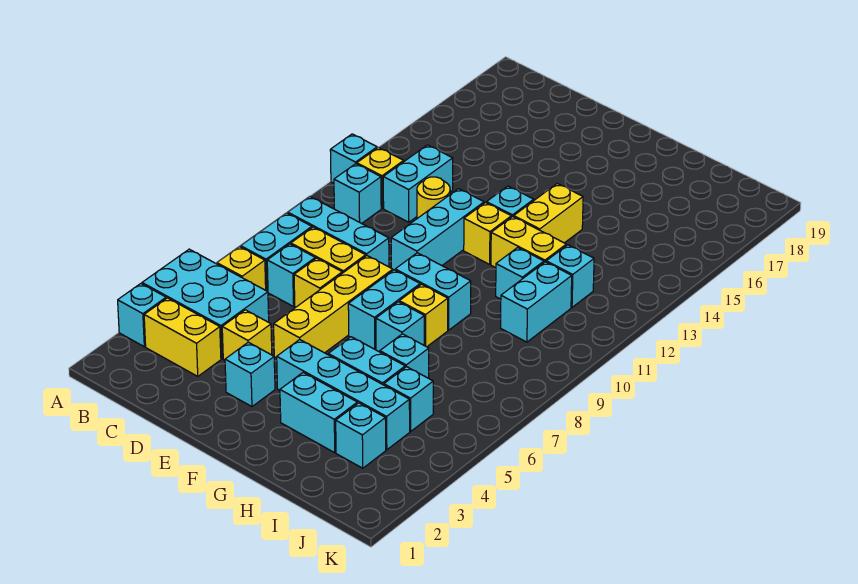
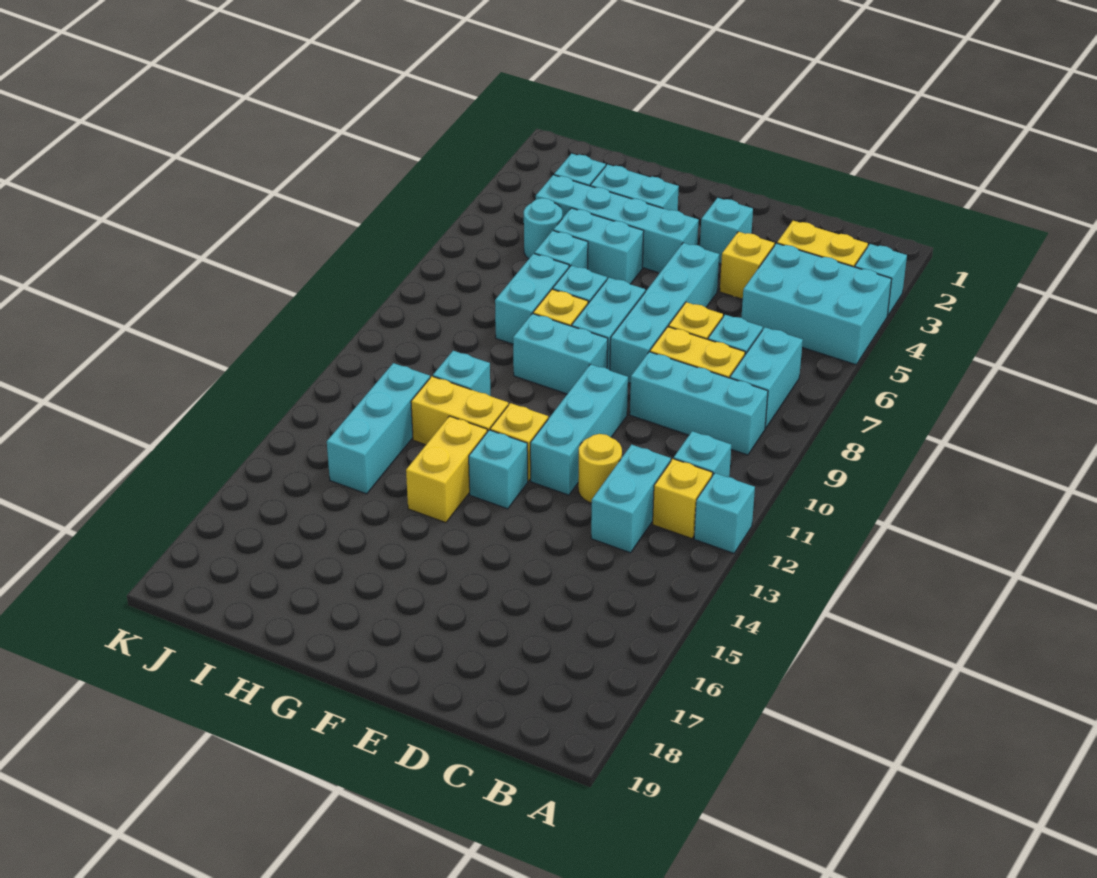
yellow brick B6 level 1 -> none
yellow brick E5:E8 level 1 -> cyan brick E5:E8 level 1
cyan brick I5 level 1 -> cyan round brick I5 level 1
cyan brick I10:I11 level 1 -> cyan brick H7:H8 level 1
cyan brick I12 level 1 -> cyan brick I12:I14 level 1

